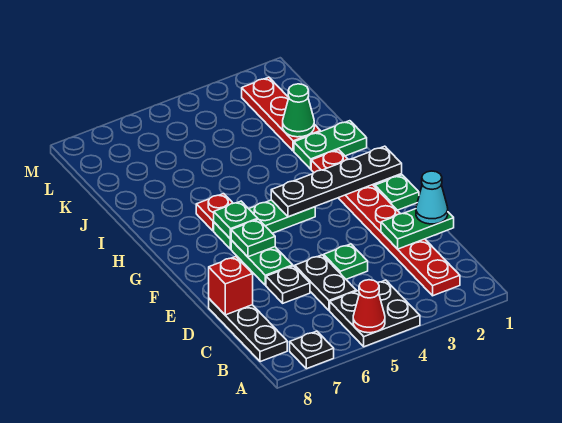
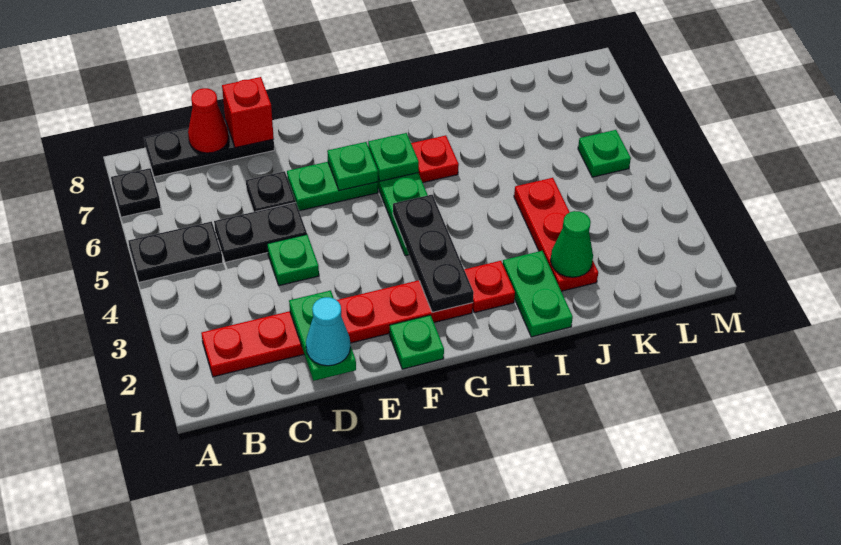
black plate A4:B5 level 1 -> black plate A5:B5 level 1
red cone A5 level 2 -> red cone C8 level 2
black plate G1:G4 level 2 -> black plate G2:G4 level 2
red plate J2:L2 level 1 -> red plate J2:J4 level 1
none -> green plate L5 level 1

